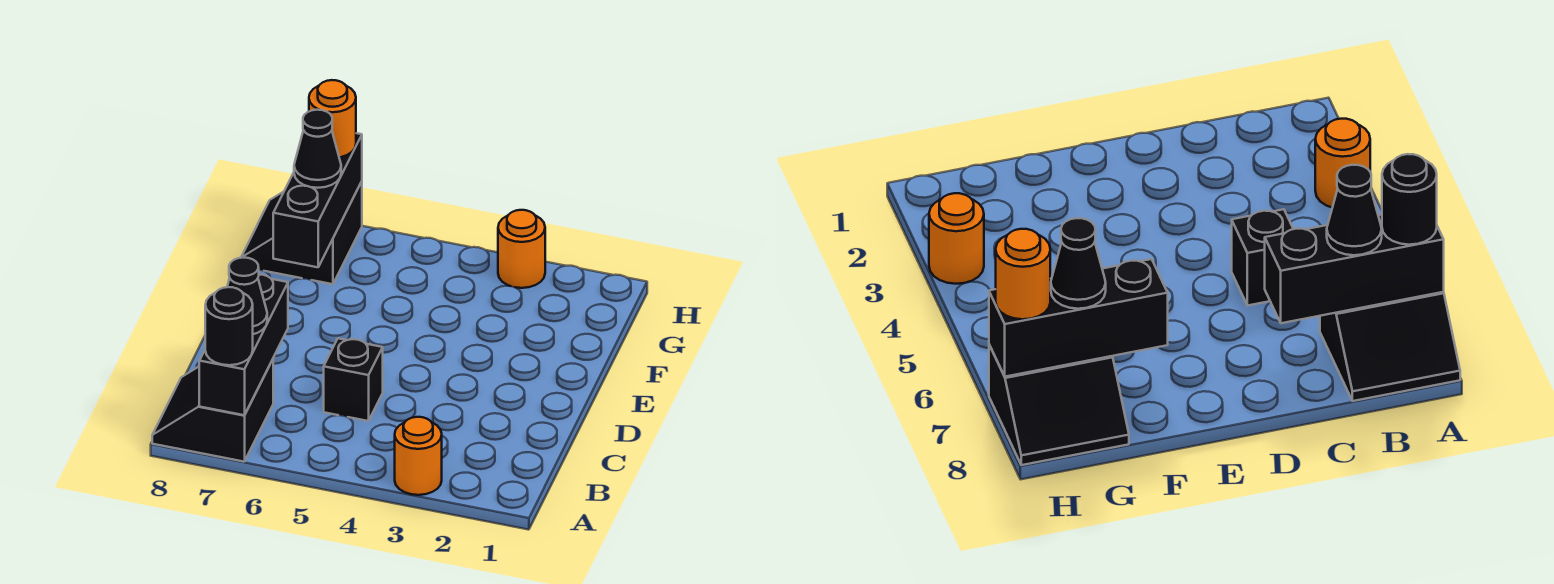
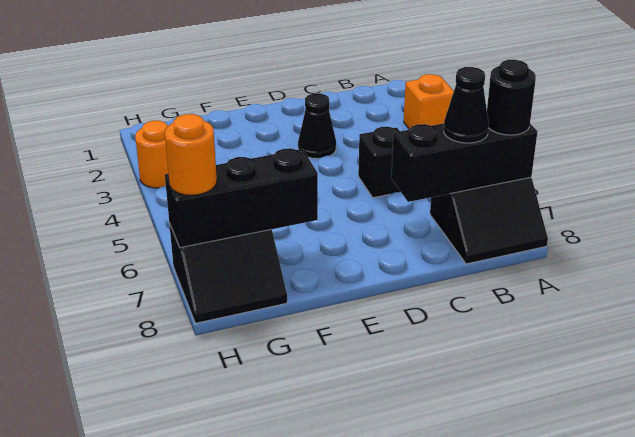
orange round brick A3 level 1 -> orange brick A3 level 1
black cone G7 level 3 -> black cone D3 level 1

